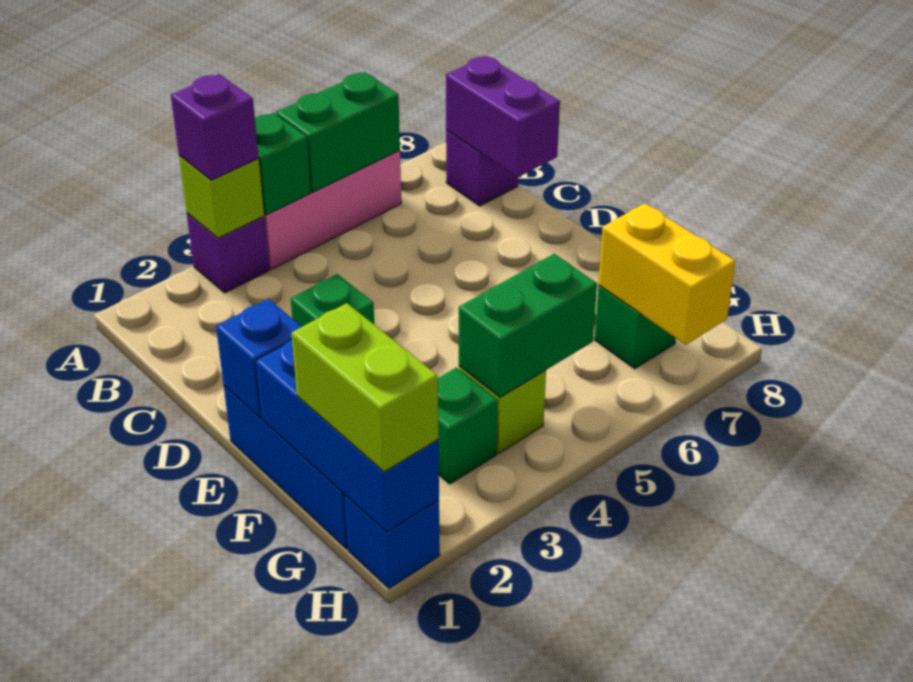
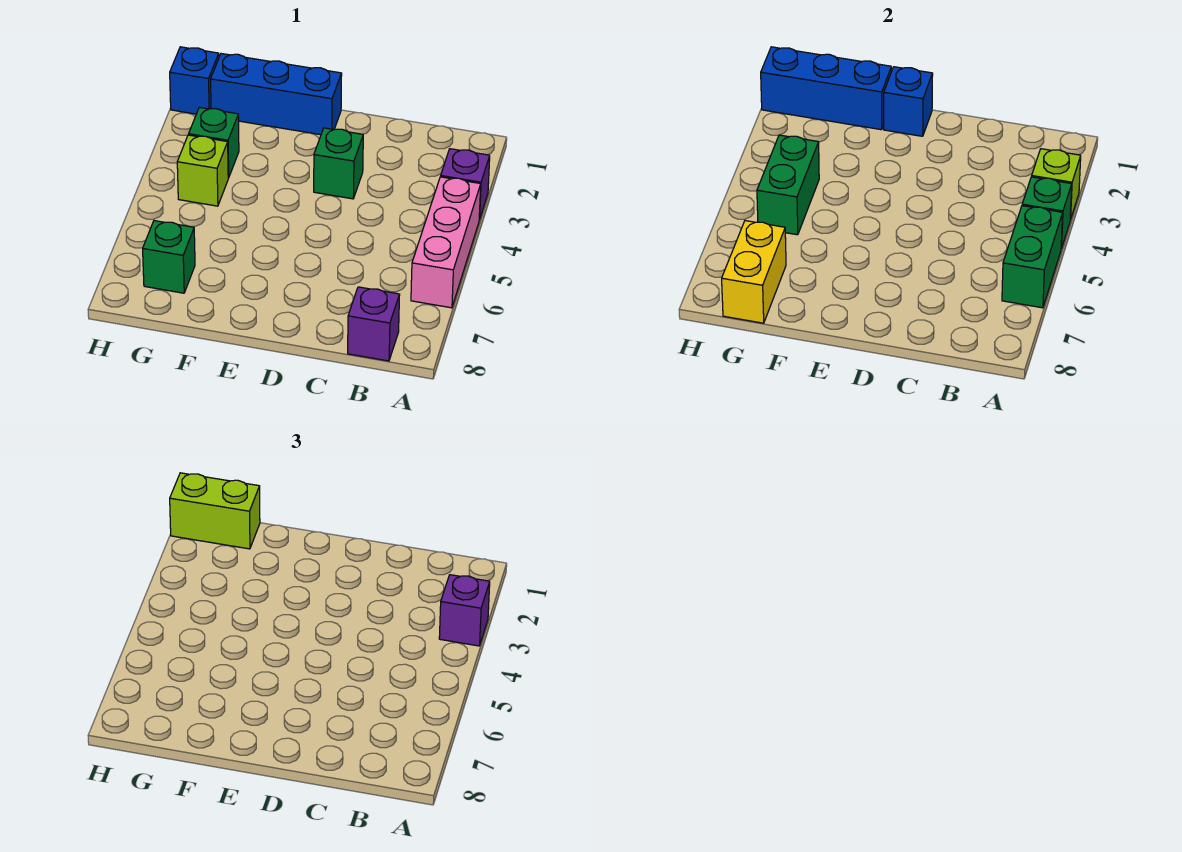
purple brick B8:C8 level 2 -> none
yellow brick G7:H7 level 2 -> yellow brick G7:G8 level 2

